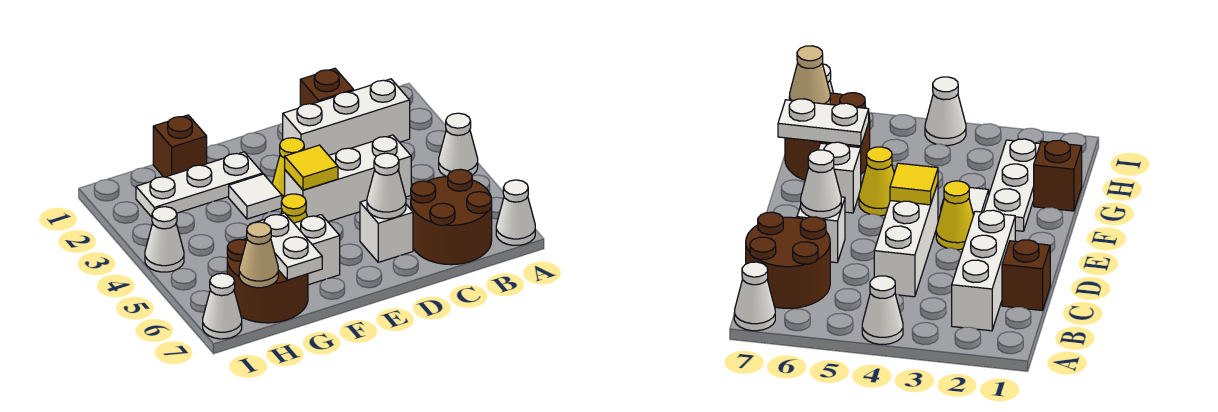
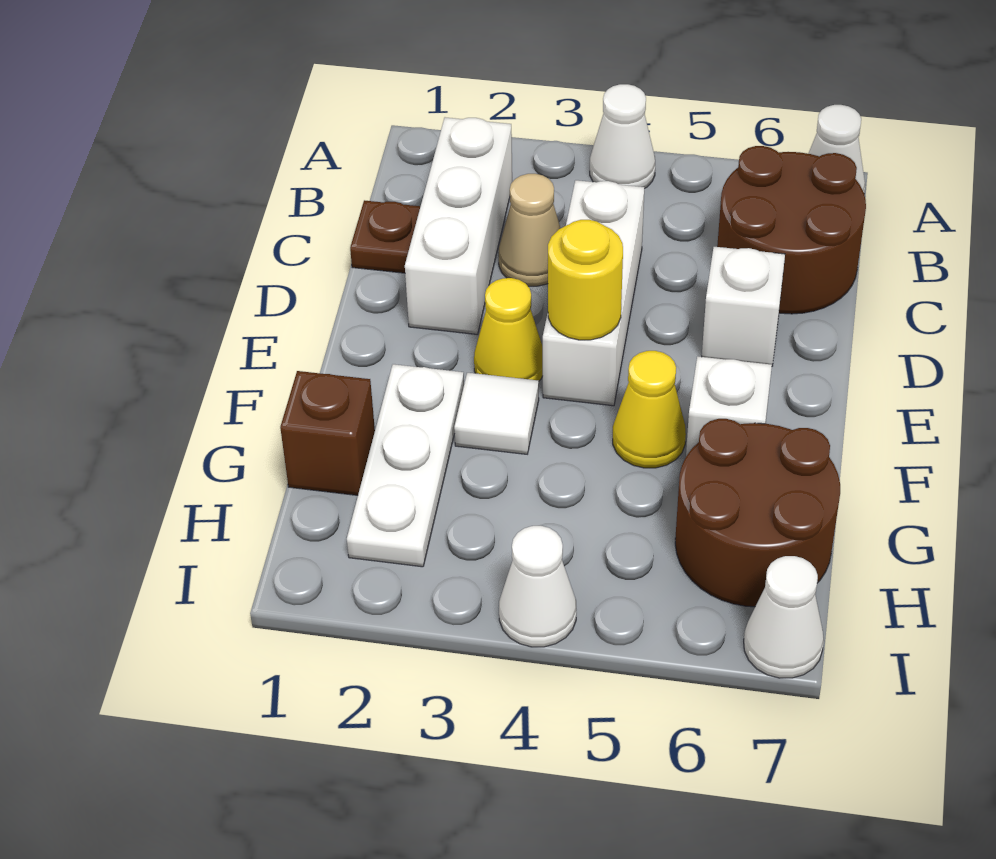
brown brick C1 level 1 -> brown plate C1 level 1
white cone D6 level 2 -> none
yellow tile E4 level 2 -> yellow round brick E4 level 2
white plate G6:G7 level 2 -> none
tan cone H7 level 2 -> tan cone C3 level 1

